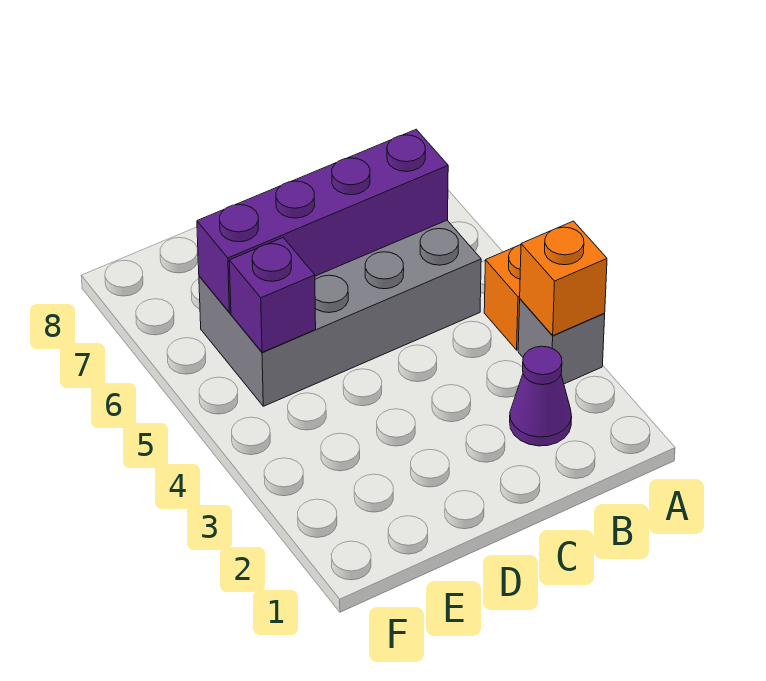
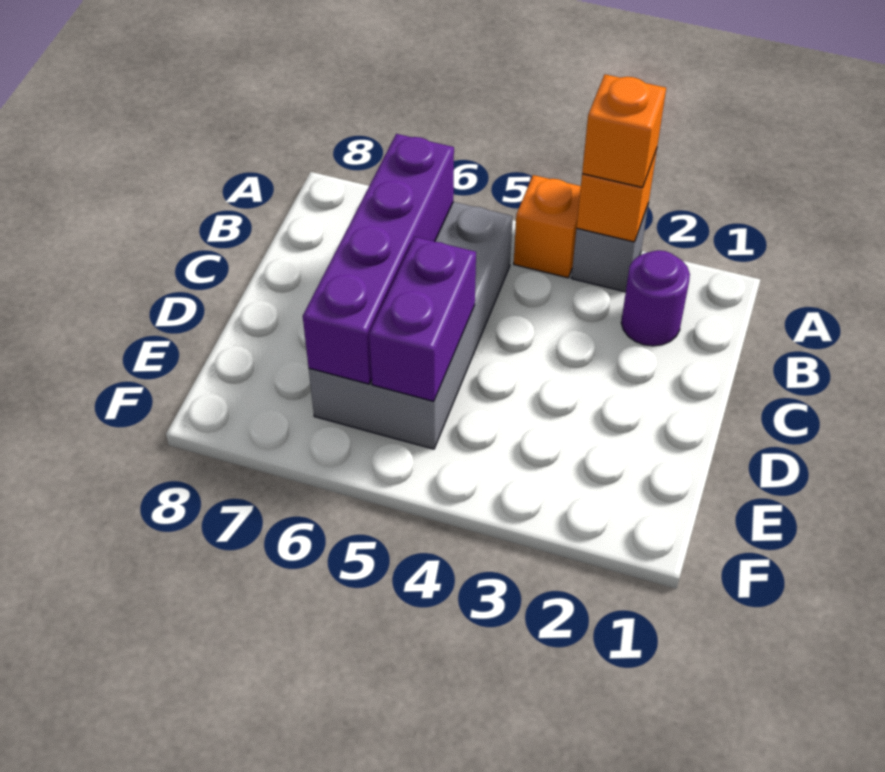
none -> orange brick A3 level 3
purple cone B2 level 1 -> purple round brick B2 level 1
purple brick E5 level 2 -> purple brick D5:E5 level 2

